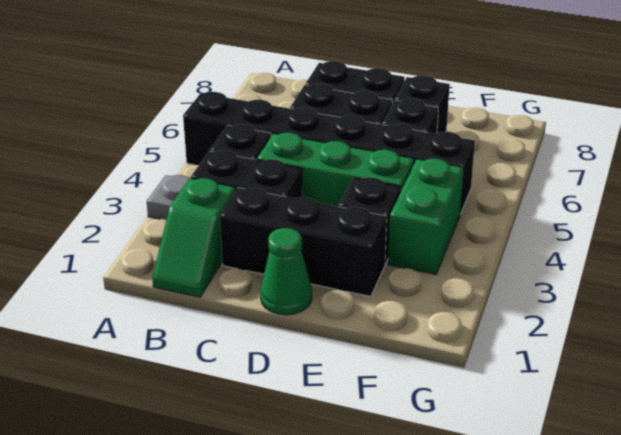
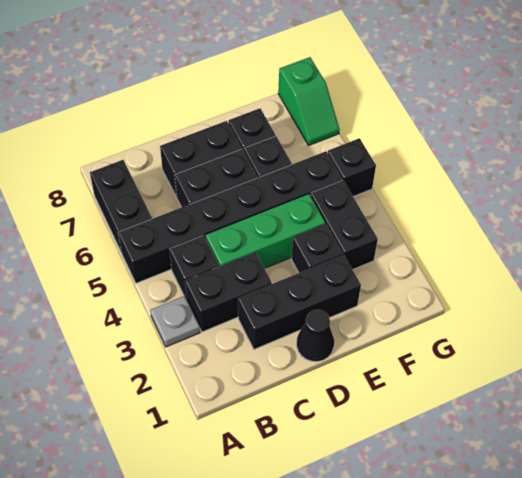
none -> black brick A6:A7 level 1
green slope B1:B2 level 1 top 2 -> green slope G7:G8 level 1 top 8
green cone D1 level 1 -> black cone D1 level 1
green brick F3:F4 level 1 -> black brick F3:F4 level 1
none -> black brick G5 level 1

